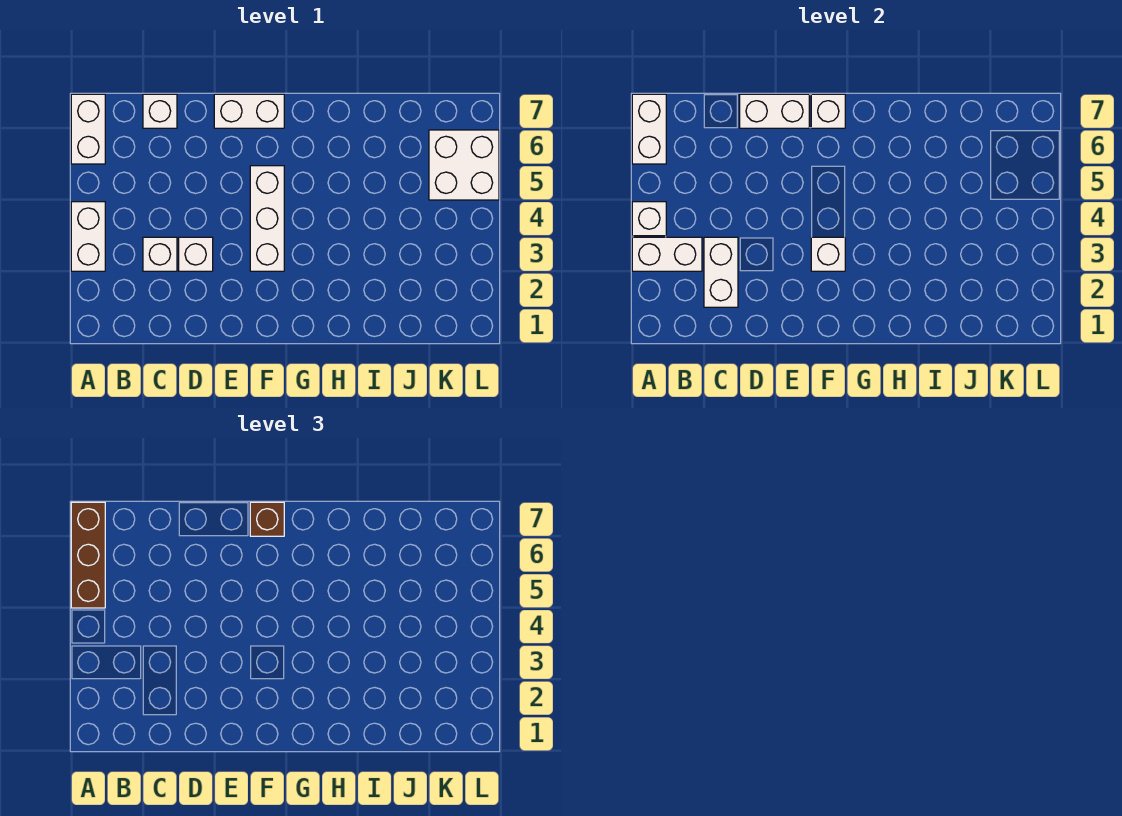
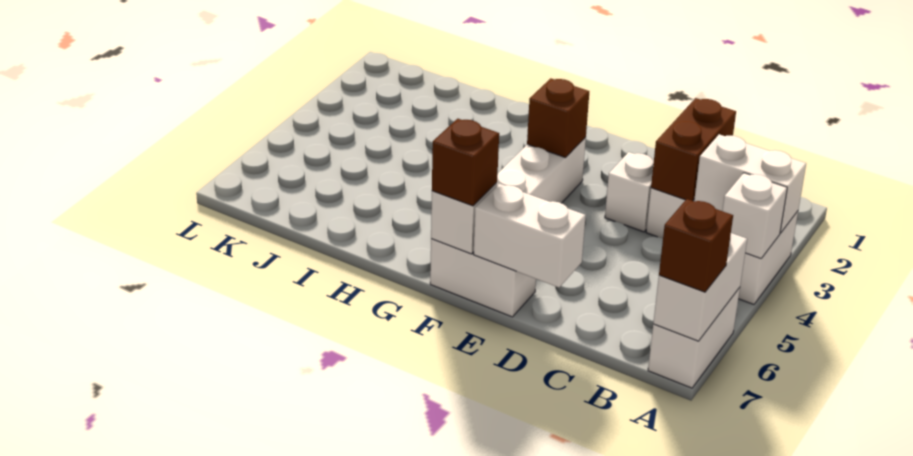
brown brick A5:A7 level 3 -> brown brick A7 level 3
white brick C2:C3 level 2 -> brown brick C2:C3 level 2
white brick C7 level 1 -> none
white brick F3 level 2 -> brown brick F3 level 2
white brick K5:L6 level 1 -> none

